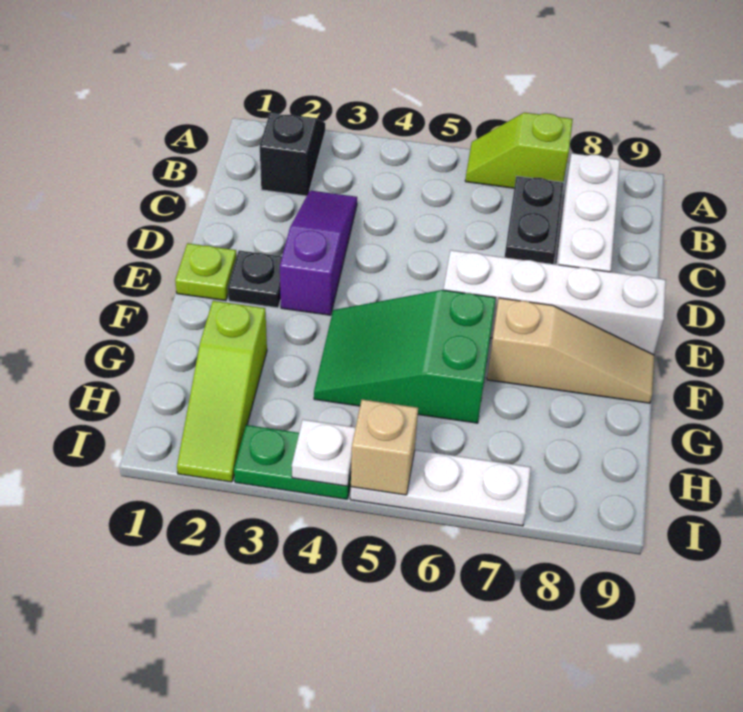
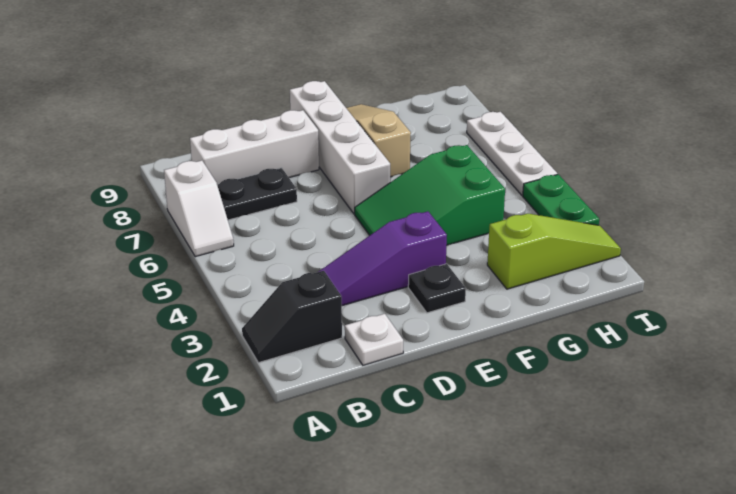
lime slope A6:A7 level 1 top 7 -> white slope A6:A7 level 1 top 7
lime plate E1 level 1 -> none
green slope F4:G6 level 1 top 6 -> green slope E4:G5 level 1 top G
white plate I4 level 2 -> white plate C1 level 1
tan brick I5 level 2 -> none

